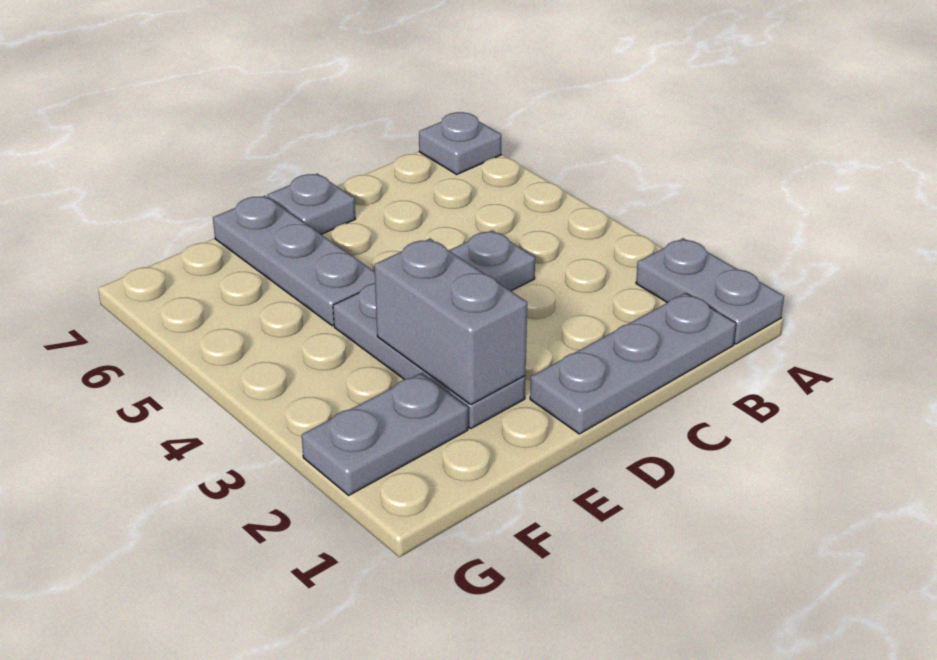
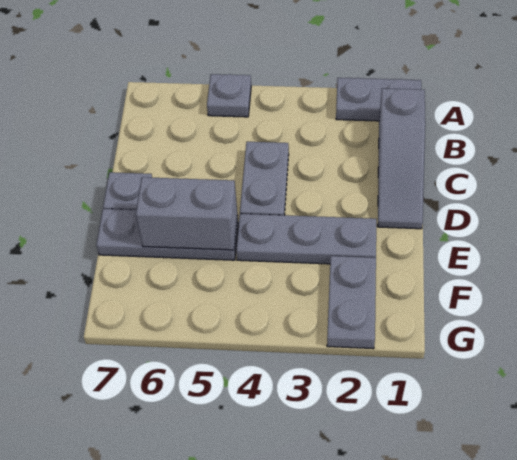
grey plate A7 level 1 -> grey plate A5 level 1
grey plate B1:D1 level 1 -> grey slope B1:D1 level 1 top B
grey brick E2:E3 level 2 -> grey brick E5:E6 level 2

